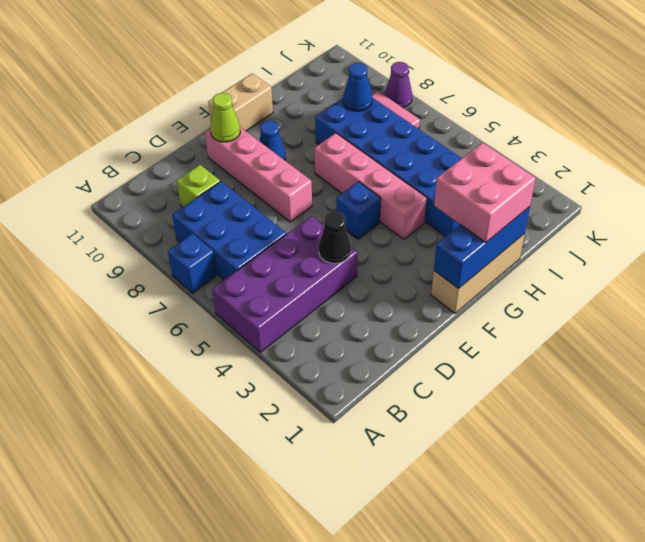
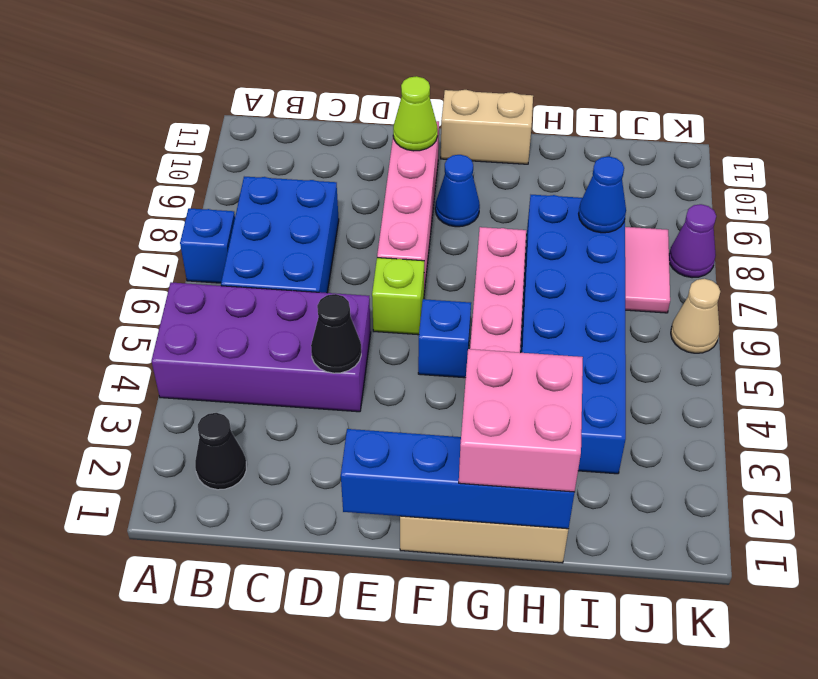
none -> black cone B2 level 1
lime brick C9 level 1 -> lime brick E6 level 1
blue brick F1:H1 level 2 -> blue brick E1:H1 level 2
none -> tan cone K6 level 1

